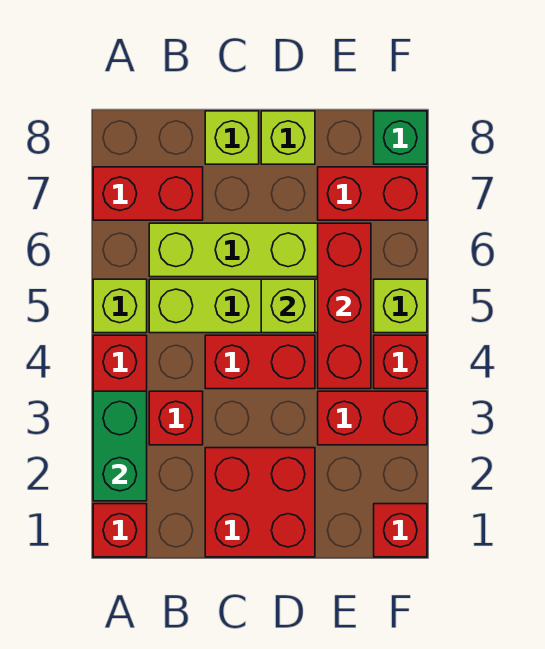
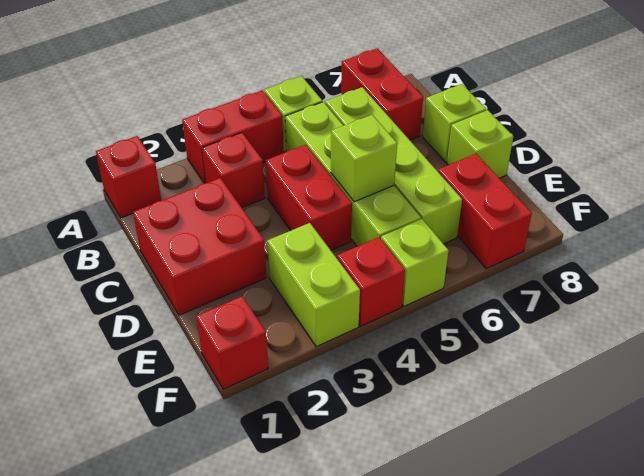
green brick A2:A3 level 2 -> none
red brick E3:F3 level 1 -> lime brick E3:F3 level 1
red brick E4:E6 level 2 -> none
green brick F8 level 1 -> none

